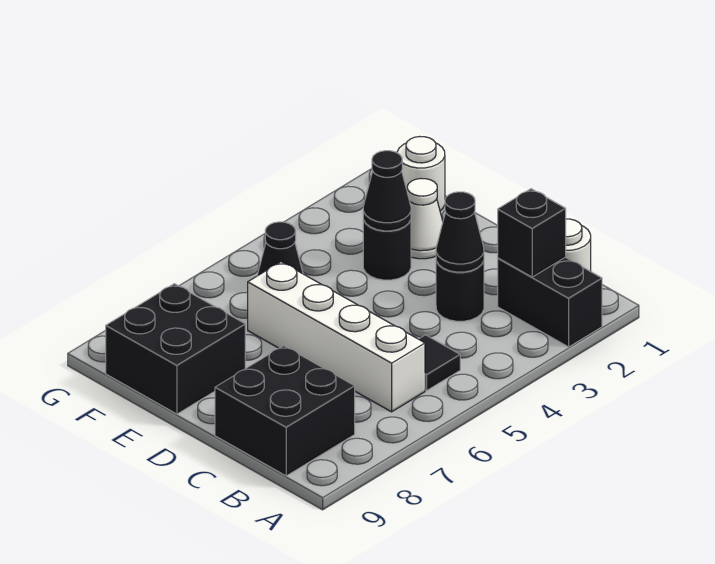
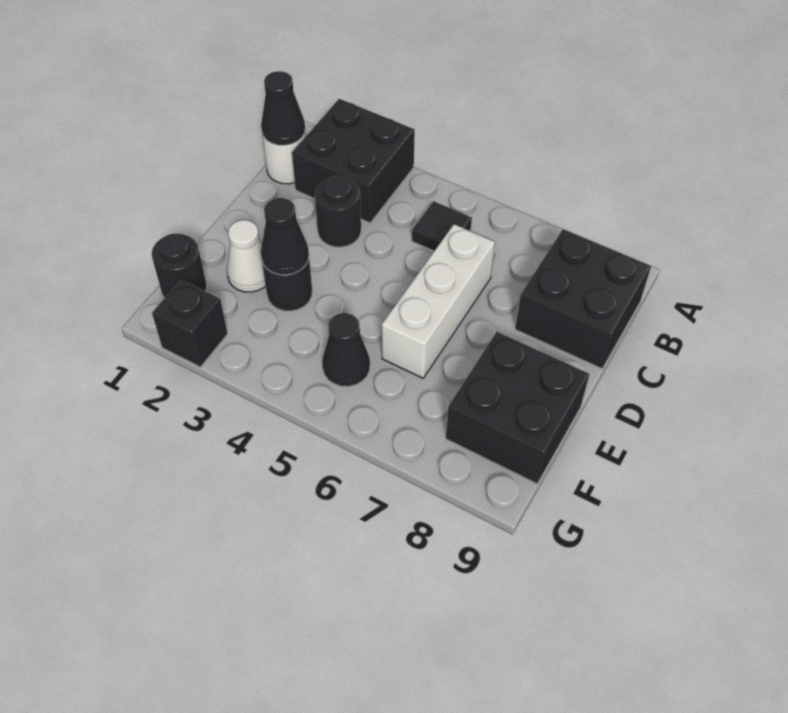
black brick A2:B2 level 1 -> black brick A2:B3 level 1
black brick B2 level 2 -> black brick G2 level 1
white brick B6:E6 level 1 -> white brick C6:E6 level 1
black cone C3 level 2 -> black cone B1 level 2
white round brick F1 level 1 -> black round brick F1 level 1

